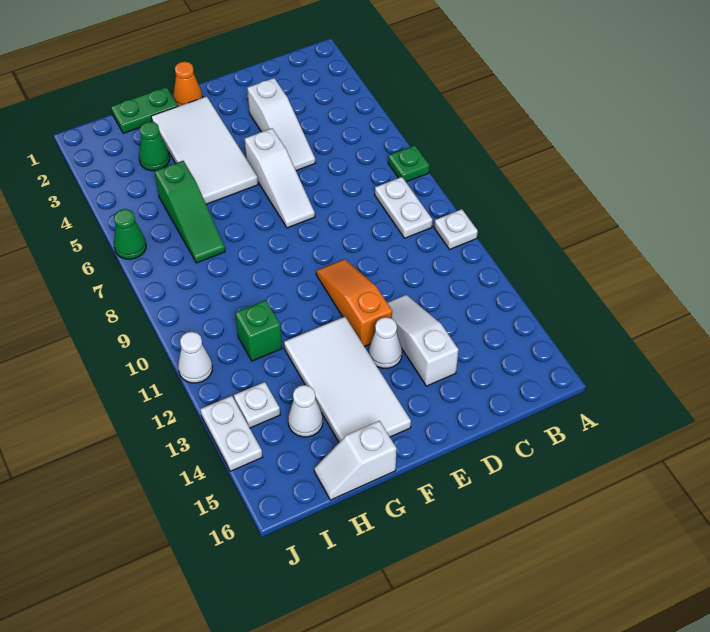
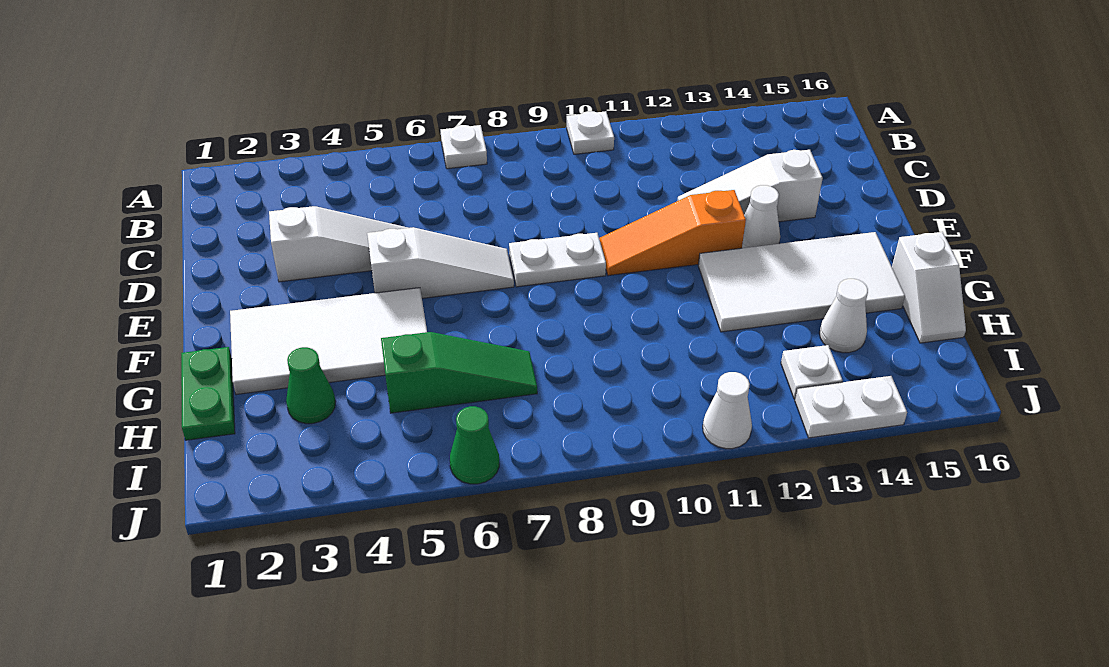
green plate A7 level 1 -> white plate A7 level 1
white plate B8:B9 level 1 -> white plate E8:E9 level 1
orange cone F1 level 1 -> none
green brick H11 level 1 -> none

